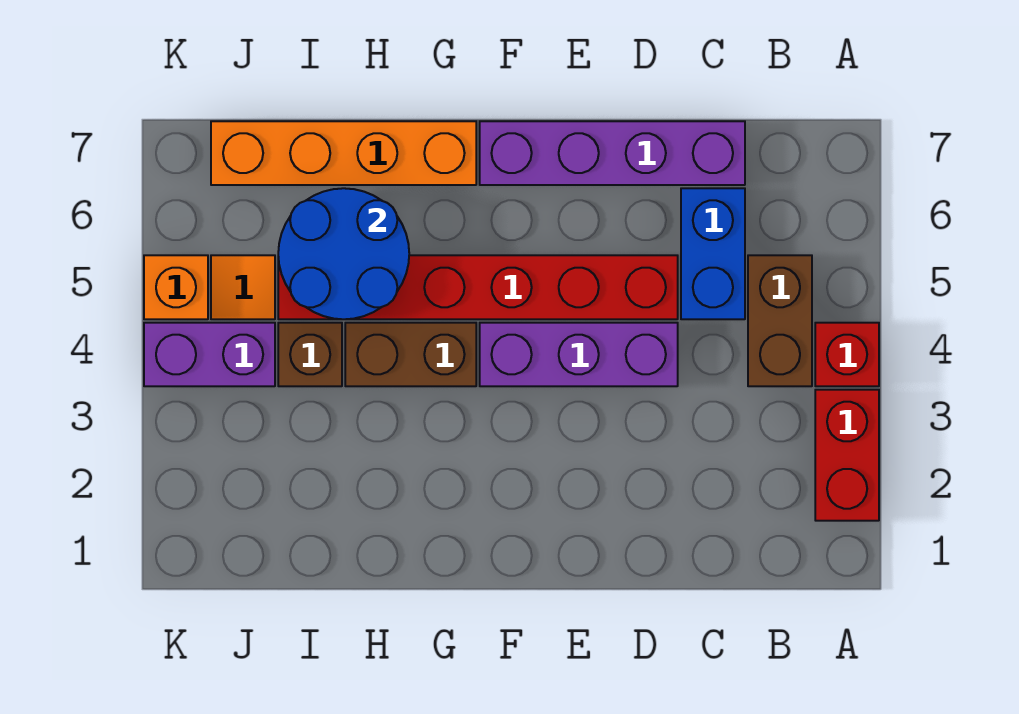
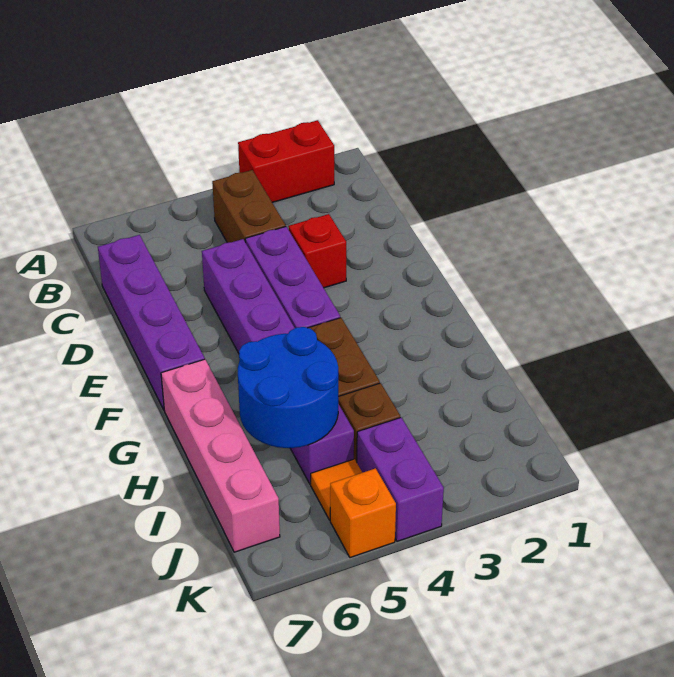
red brick A4 level 1 -> red brick D3 level 1
brown brick B4:B5 level 1 -> brown brick B4:C4 level 1
blue brick C5:C6 level 1 -> none
red brick D5:I5 level 1 -> purple brick D5:I5 level 1
orange brick G7:J7 level 1 -> pink brick G7:J7 level 1

